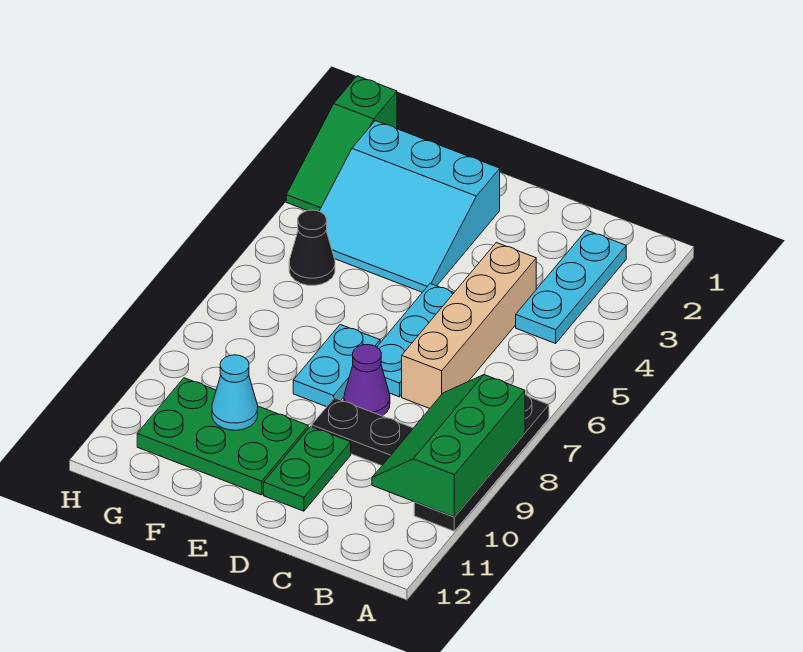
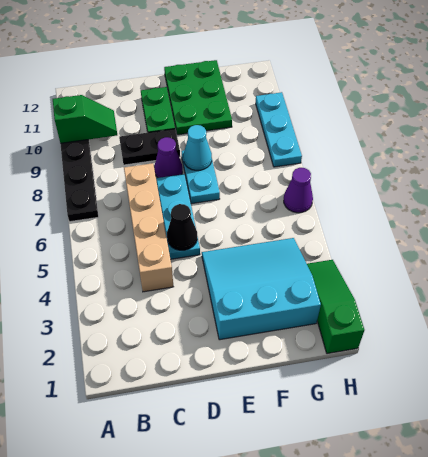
green slope A8:B10 level 2 top A -> green slope A10:B10 level 2 top A
cyan plate B2:B4 level 1 -> cyan plate H8:H10 level 1
green plate E10:G11 level 1 -> green plate E10:F12 level 1
cyan cone F10 level 2 -> cyan cone E8 level 2
black cone G5 level 1 -> black cone D5 level 2
none -> purple cone H6 level 1

